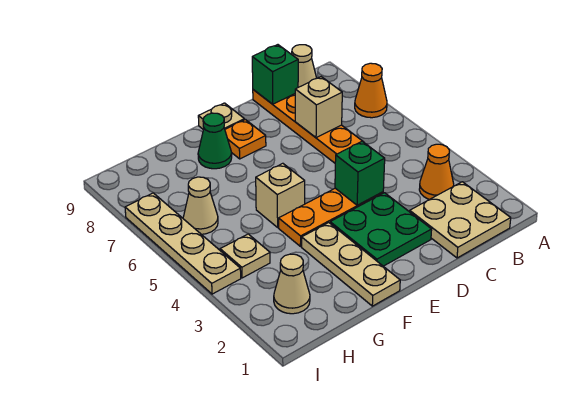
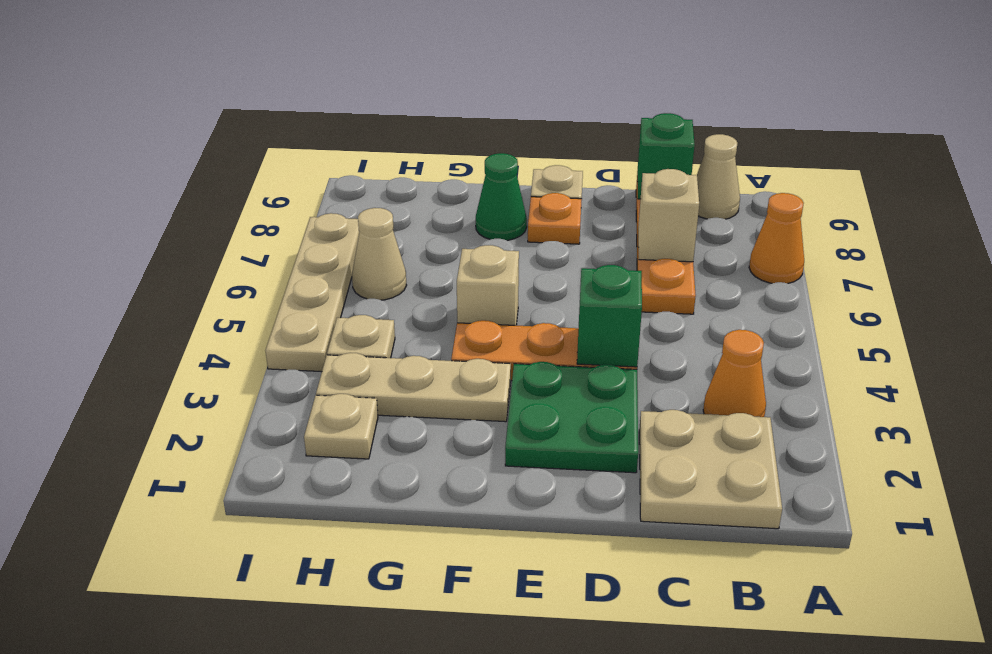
tan plate F1:F3 level 1 -> tan plate F3:H3 level 1
tan cone H2 level 1 -> tan plate H2 level 1

